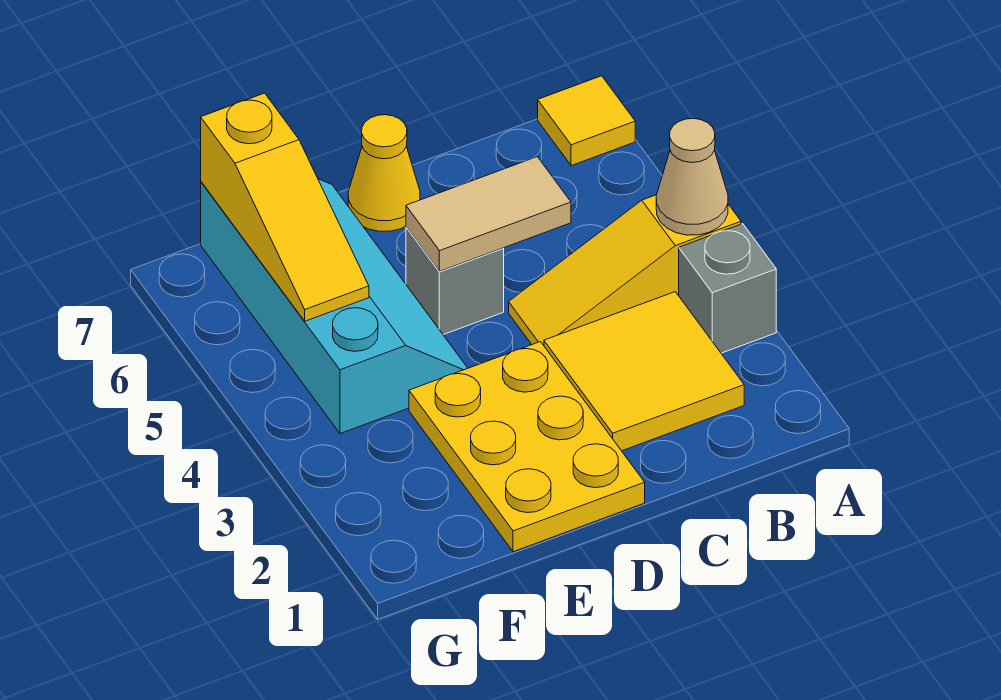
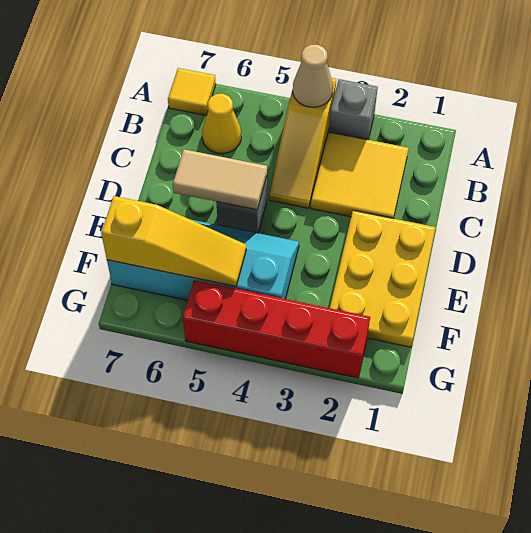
tan tile C5:D5 level 2 -> tan tile D5:D6 level 2
yellow plate D1:E3 level 1 -> yellow plate D1:F2 level 1
yellow cone D7 level 1 -> yellow cone B6 level 1
none -> red brick G2:G5 level 1

